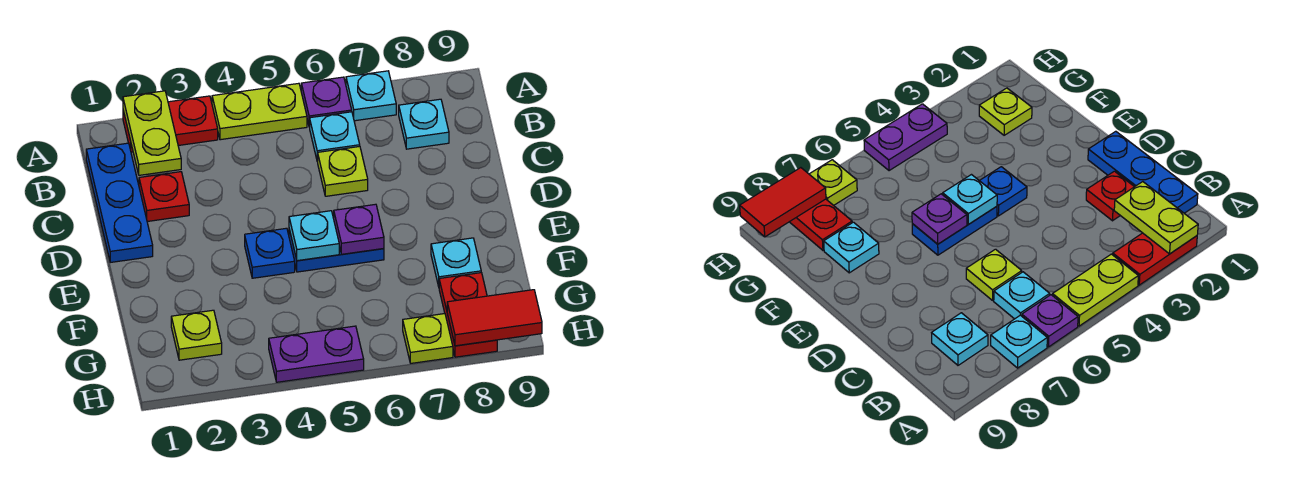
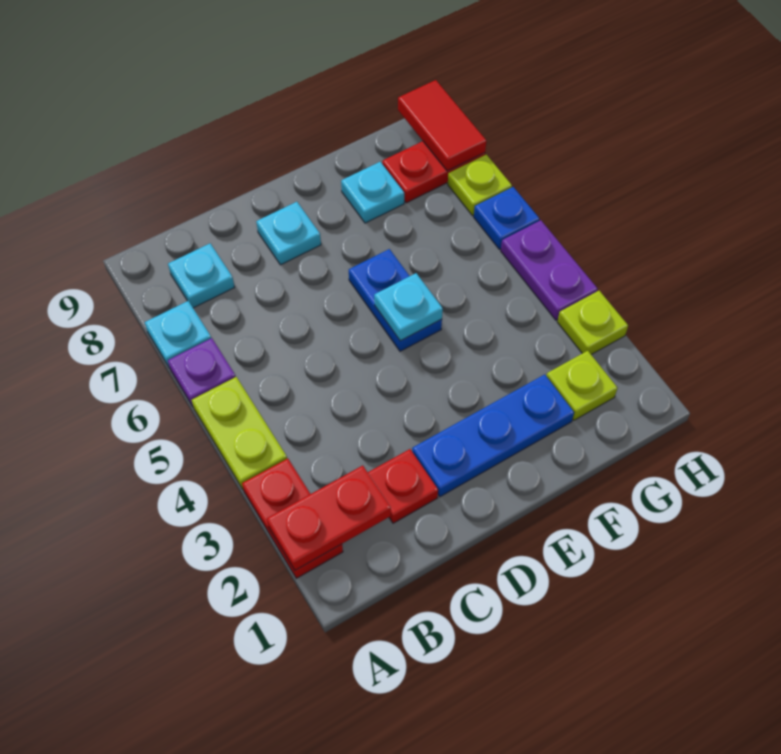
lime plate A2:B2 level 2 -> red plate A2:B2 level 2
blue plate B1:D1 level 1 -> blue plate D2:F2 level 1
cyan plate B6 level 1 -> cyan plate D8 level 1
lime plate C6 level 1 -> lime plate H3 level 1
blue plate E4 level 1 -> blue plate H6 level 1
purple plate E6 level 2 -> none

